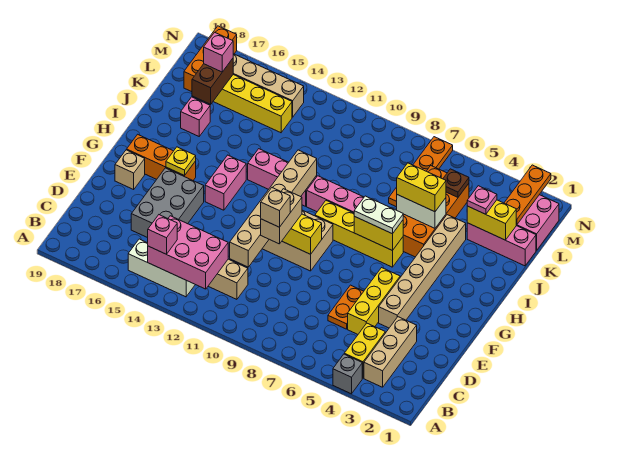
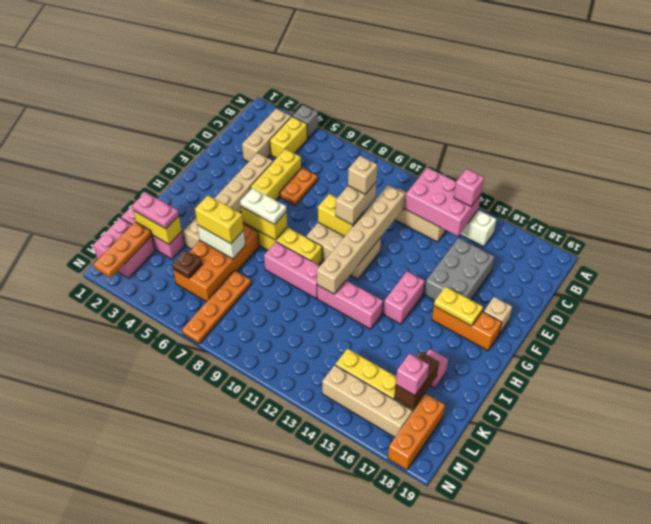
yellow plate G16 level 2 -> yellow plate G16:G17 level 2
pink plate K3 level 3 -> pink plate K2:K3 level 3

